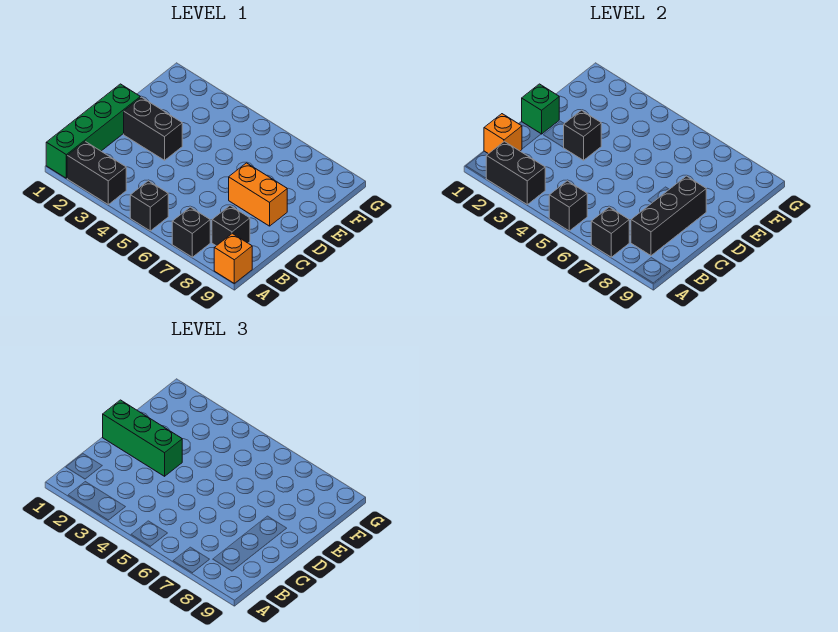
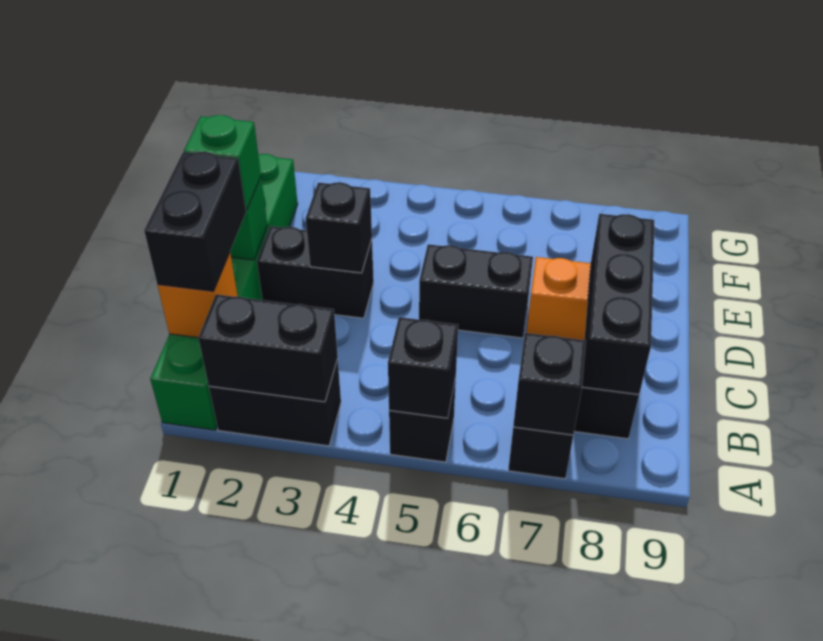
green brick A1:D1 level 1 -> green brick A1:F1 level 1
orange brick A9 level 1 -> none
none -> black brick B1:C1 level 3
green brick D1:D3 level 3 -> green brick D1 level 3
none -> black brick D5:D6 level 1

